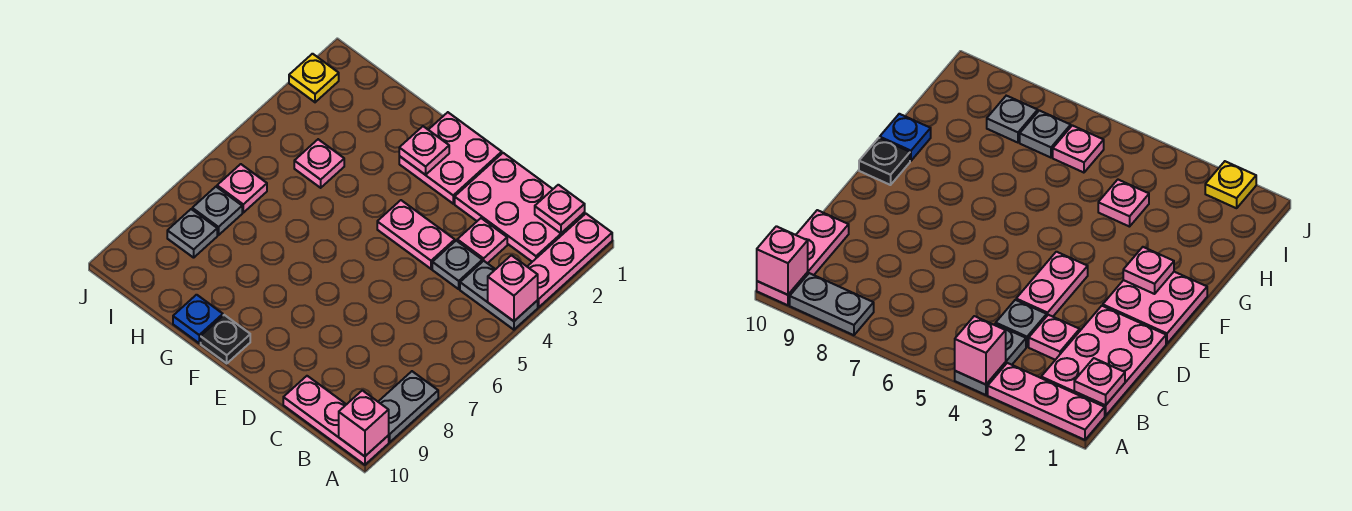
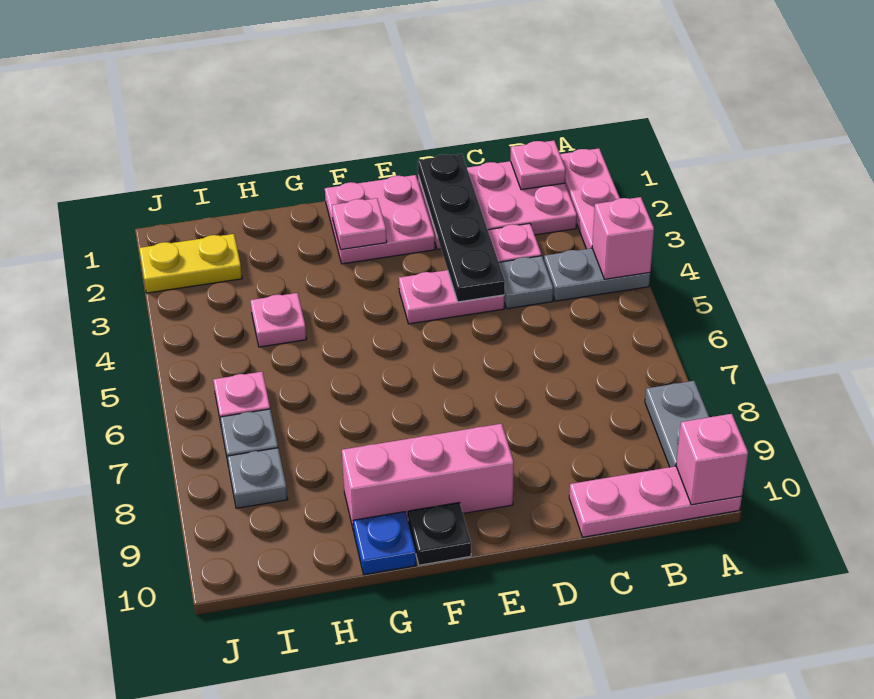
none -> black plate D1:D4 level 2
none -> pink brick E9:G9 level 1
yellow plate J2 level 1 -> yellow plate I2:J2 level 1

